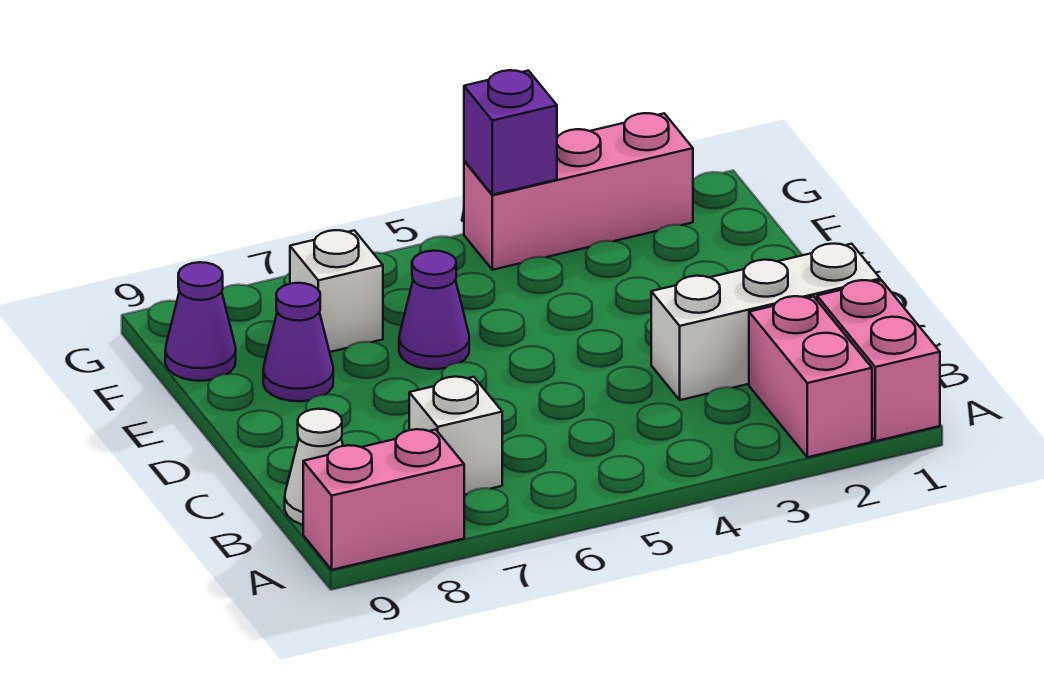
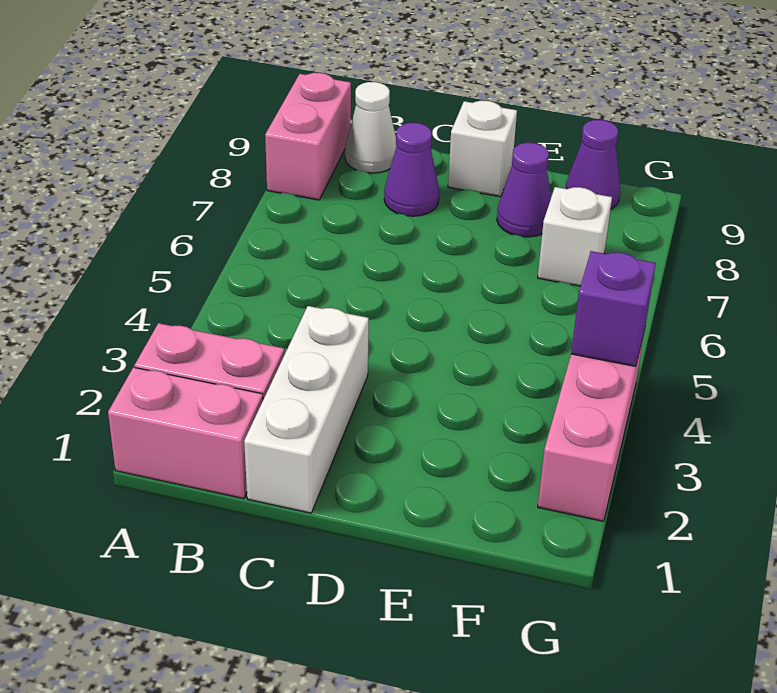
white brick B7 level 1 -> white brick D9 level 1
purple cone E6 level 1 -> purple cone C8 level 1

